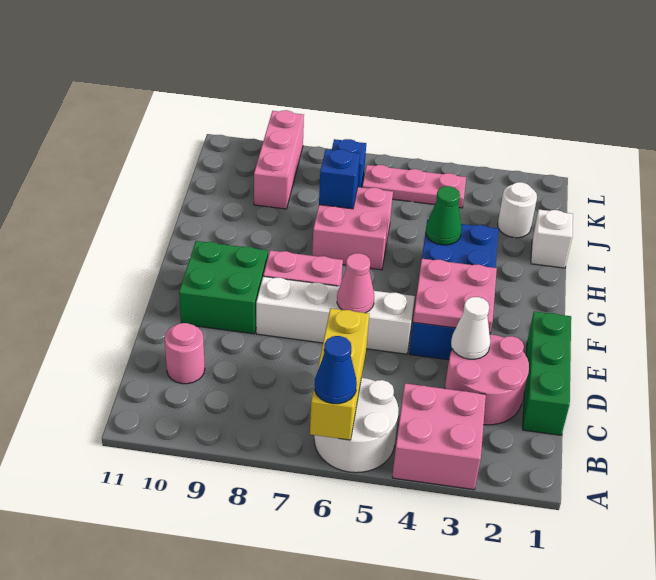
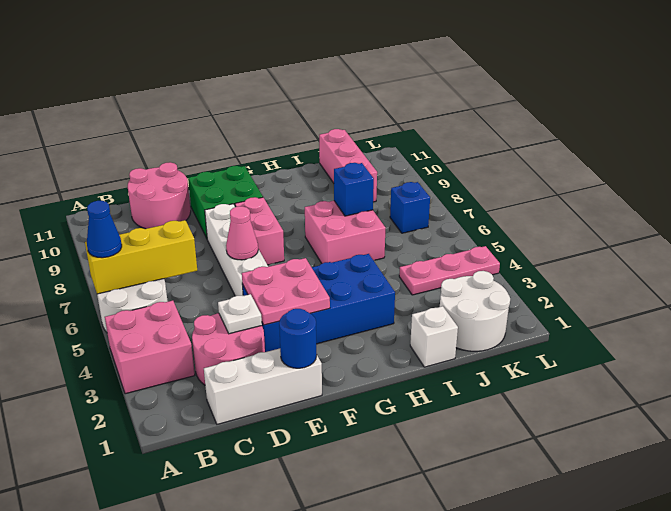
green brick C1:E1 level 1 -> white brick C1:E1 level 1
pink round brick C10 level 1 -> pink round brick C10:D11 level 1
white cone D3 level 2 -> white plate D3 level 2
none -> blue round brick E1 level 2
green cone H4 level 2 -> none
white round brick J2 level 1 -> white round brick J1:K2 level 1
pink brick J9:L9 level 1 -> pink brick J9:J11 level 1
pink plate K4:K6 level 1 -> pink plate J4:L4 level 1

